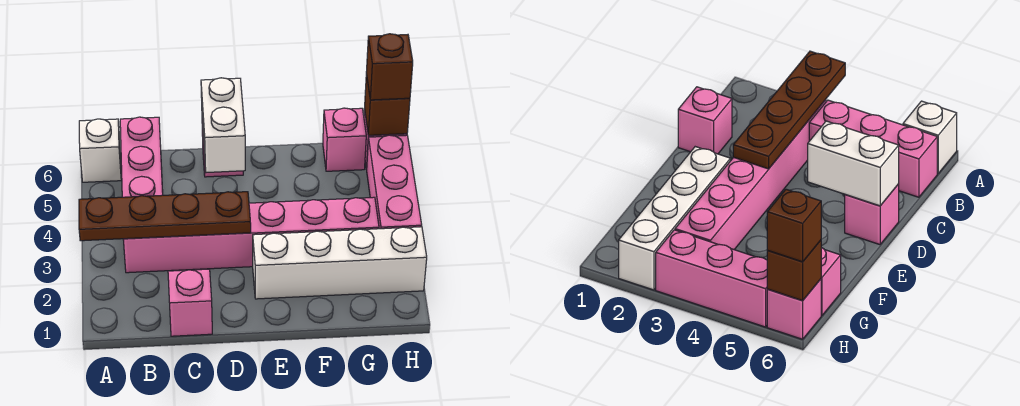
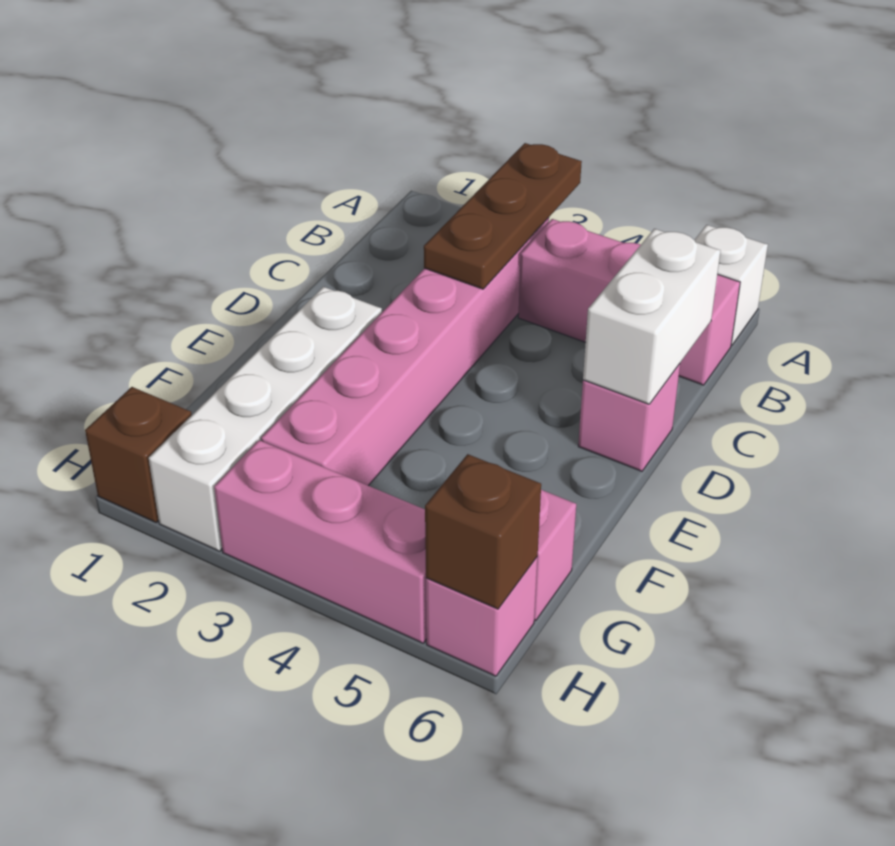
brown plate A3:D3 level 2 -> brown plate A3:C3 level 2
pink brick C1 level 1 -> none
white brick D5:D6 level 2 -> white brick C6:D6 level 2
brown brick H6 level 3 -> brown brick H1 level 1

